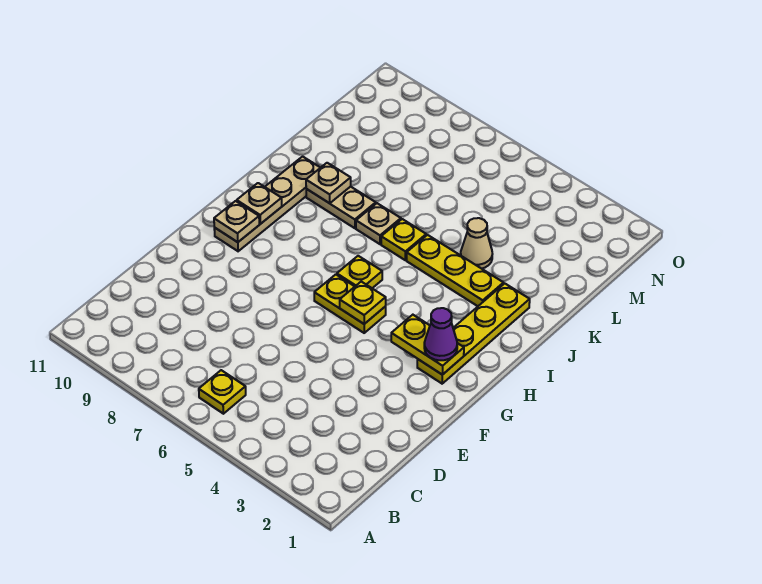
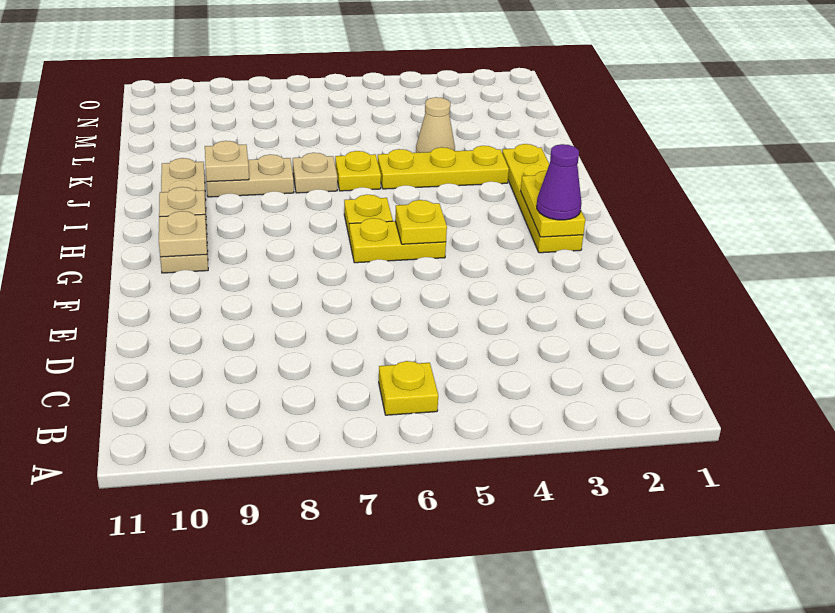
yellow plate G2:G3 level 2 -> yellow plate G2:H2 level 2

